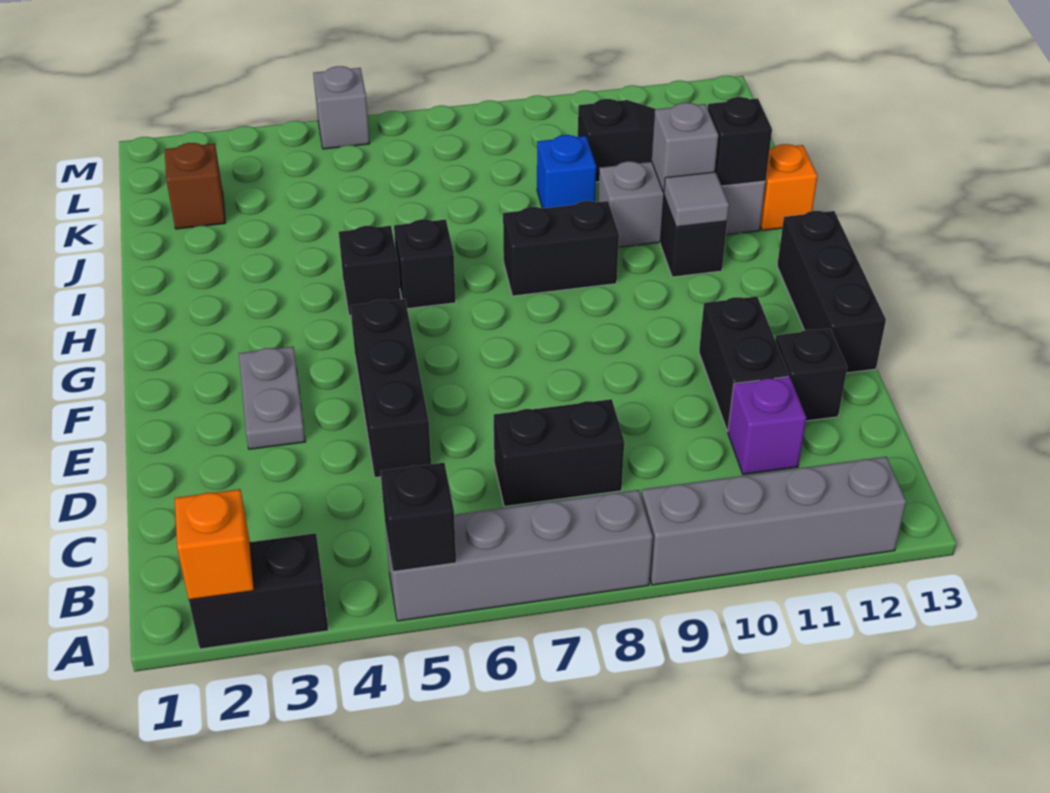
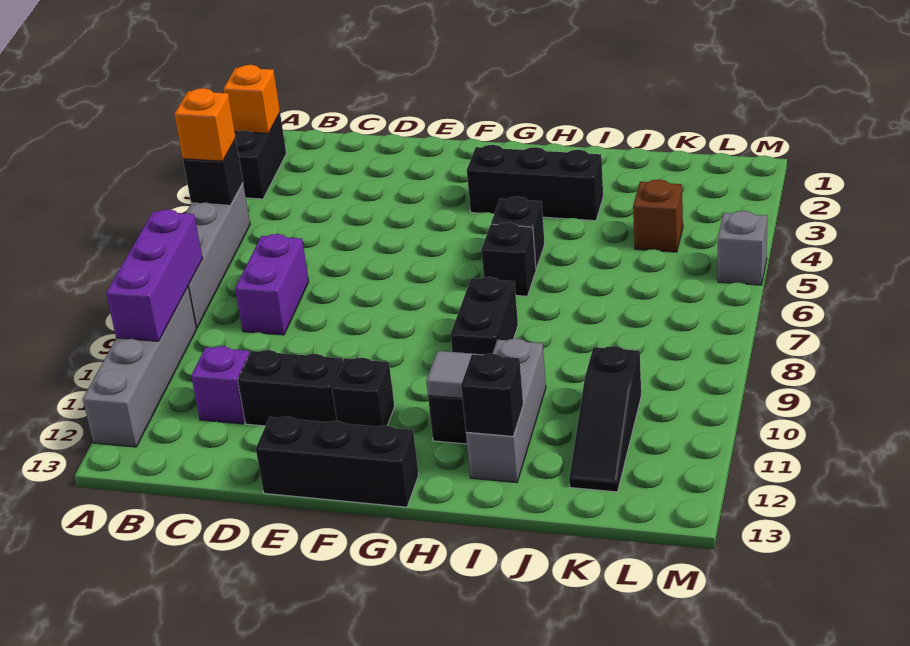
none -> purple brick A8:A10 level 2
black brick C7:C8 level 1 -> purple brick C7:C8 level 1
black brick D5:F5 level 1 -> black brick G3:I3 level 1
black brick D12 level 1 -> black brick F11 level 1
grey plate E3:F3 level 1 -> none
grey brick I11 level 2 -> none
orange brick I13 level 1 -> orange brick A5 level 3
blue brick J9 level 1 -> none
brown brick K2 level 1 -> brown brick K4 level 1

